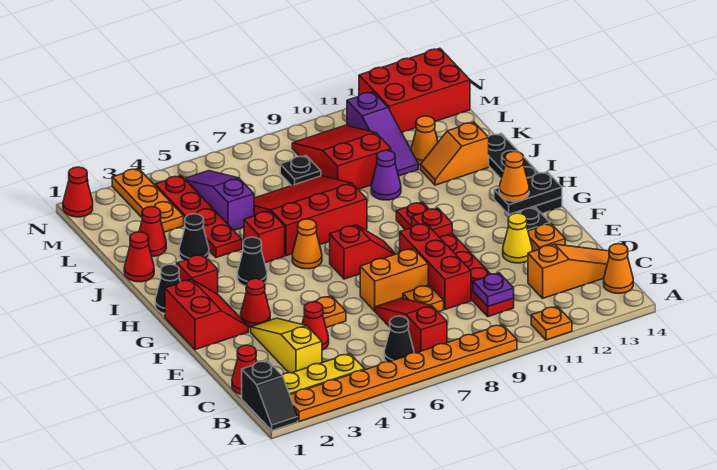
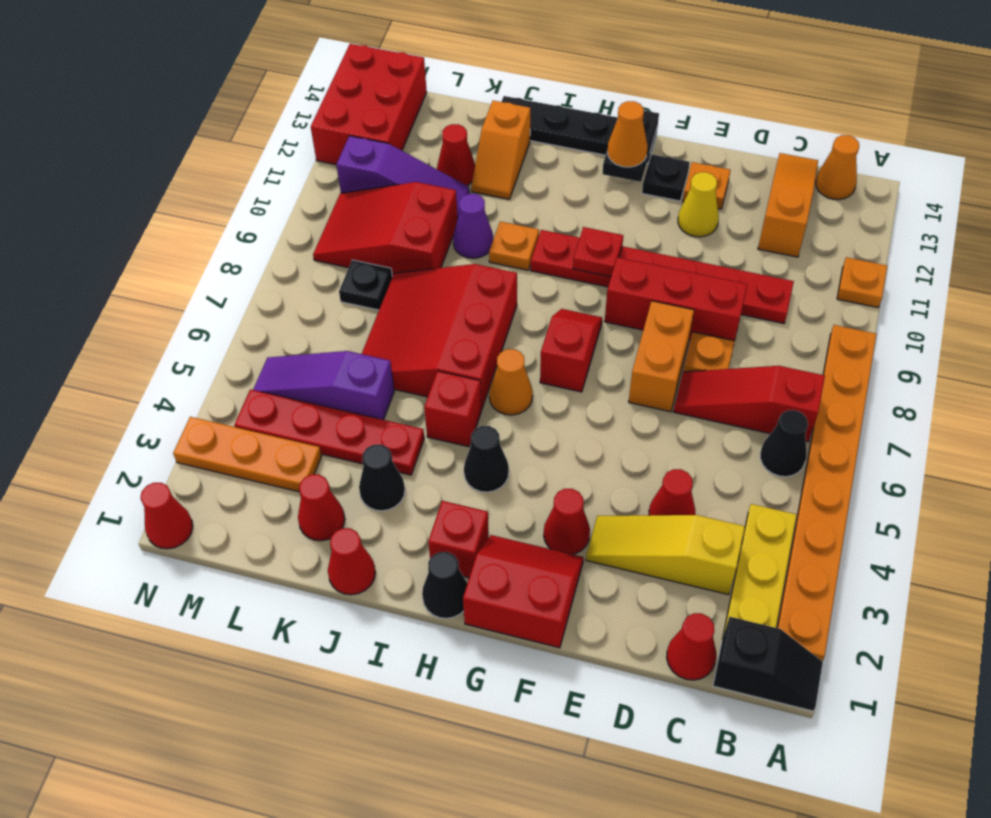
purple plate C10 level 2 -> none
orange plate E5 level 1 -> orange plate I10 level 1
orange cone K12 level 1 -> red cone K12 level 1

